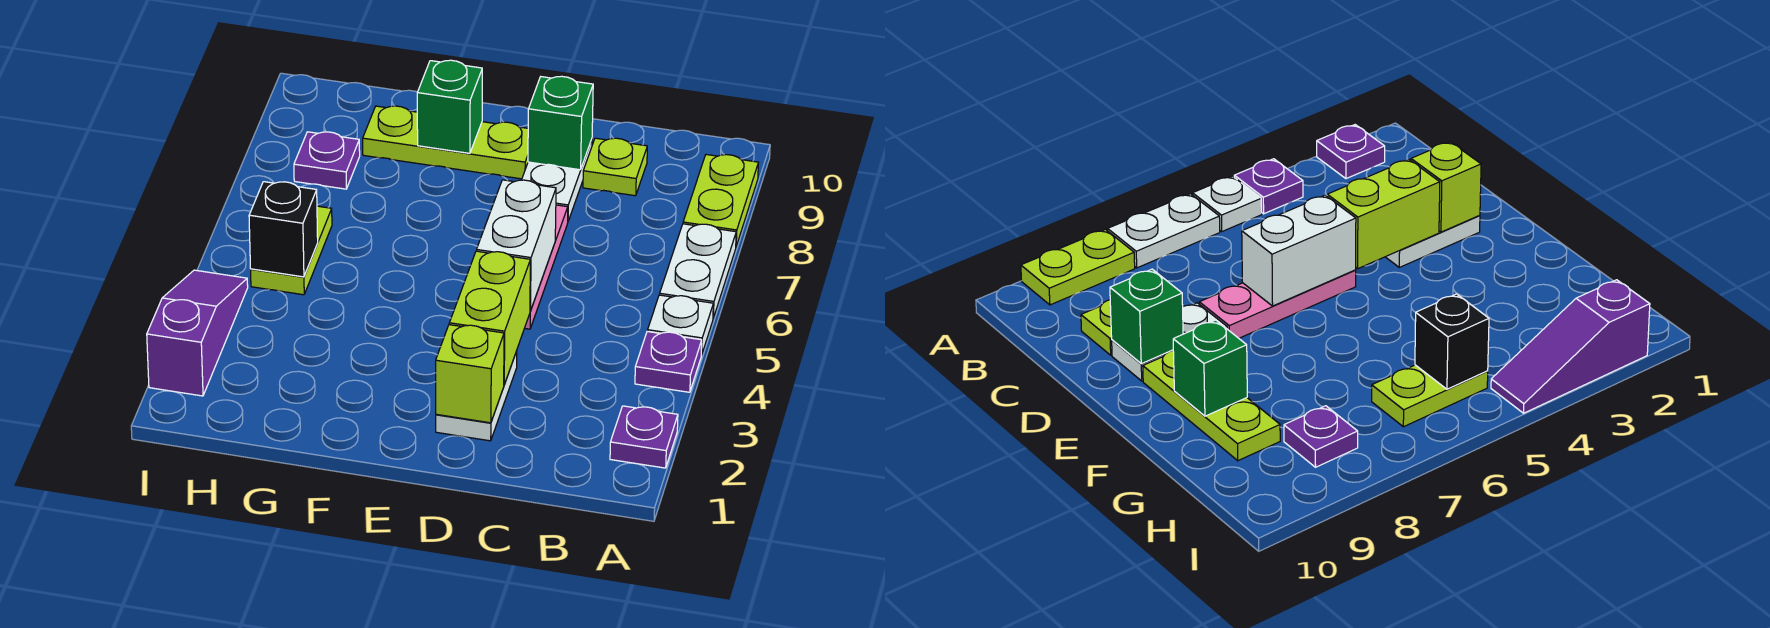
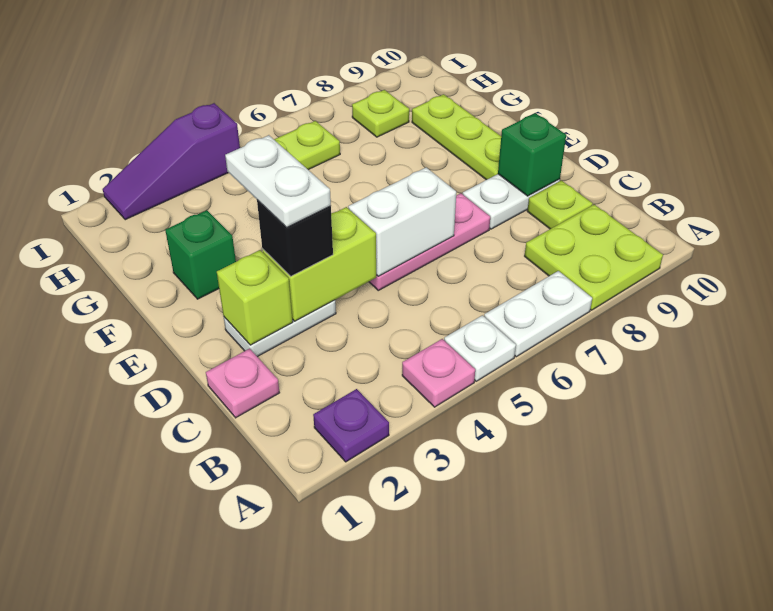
purple plate A4 level 1 -> pink plate A4 level 1
lime plate A8:A9 level 1 -> lime plate A8:B9 level 1
none -> pink plate C1 level 1
none -> white plate D3:E3 level 4
green brick F9 level 2 -> green brick F2 level 1
black brick H5 level 2 -> black brick D3 level 3
purple plate H8 level 1 -> lime plate H8 level 1
purple slope I2:I4 level 1 top 2 -> purple slope I2:I4 level 1 top 4

